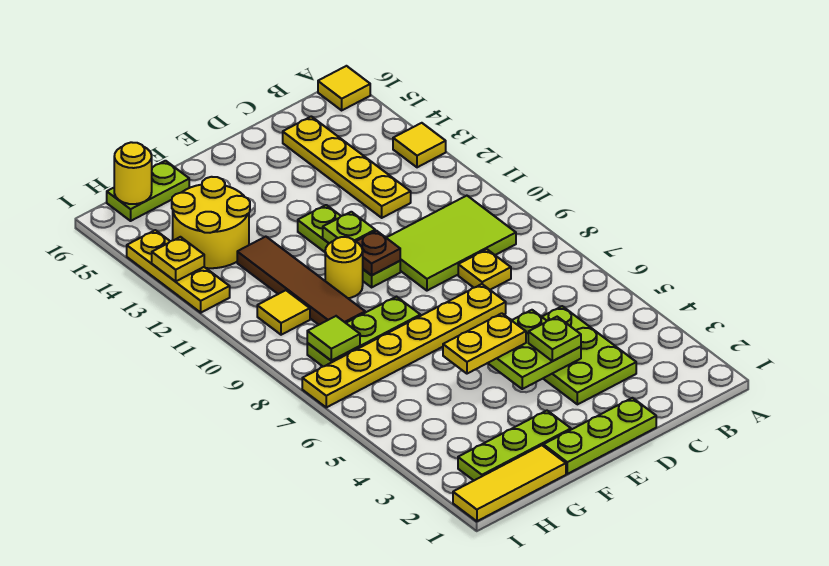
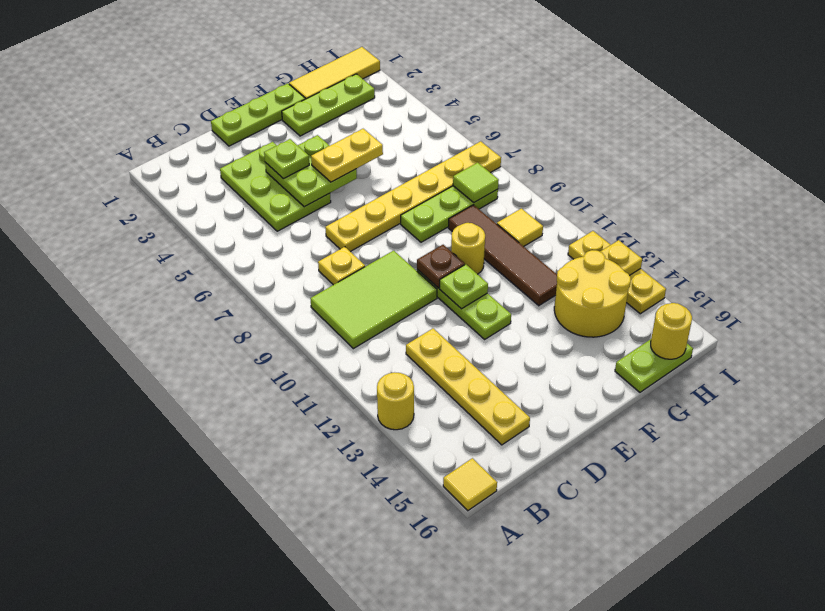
yellow tile A13 level 1 -> yellow round brick A13 level 1

